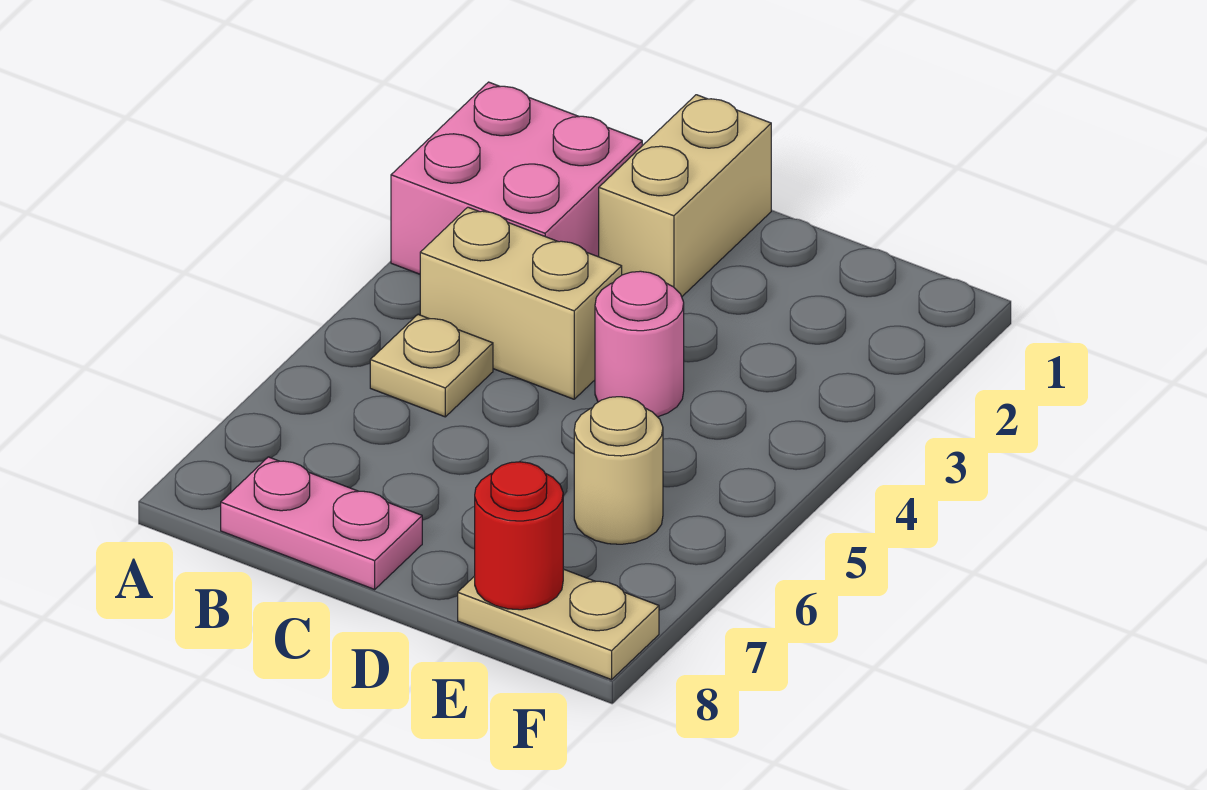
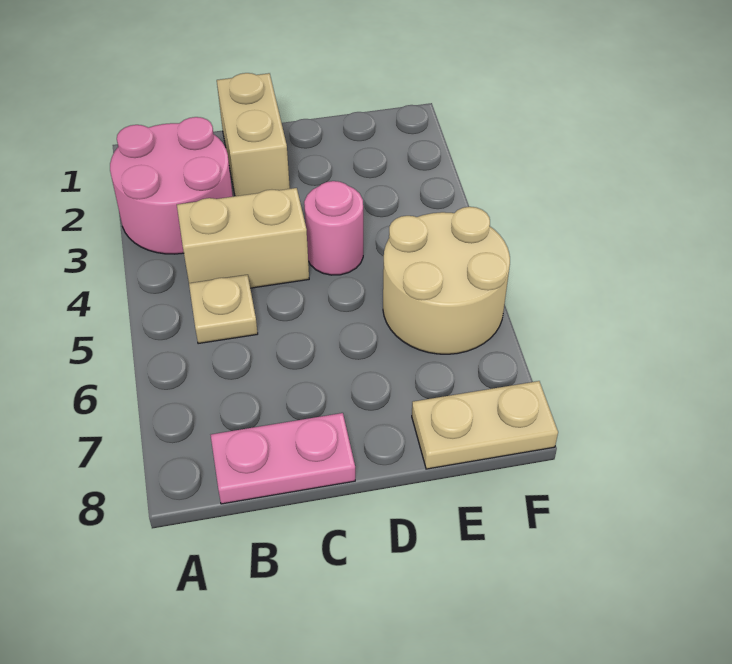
pink brick A2:B3 level 1 -> pink round brick A2:B3 level 1
tan round brick E6 level 1 -> tan round brick E5:F6 level 1
red round brick E8 level 2 -> none

